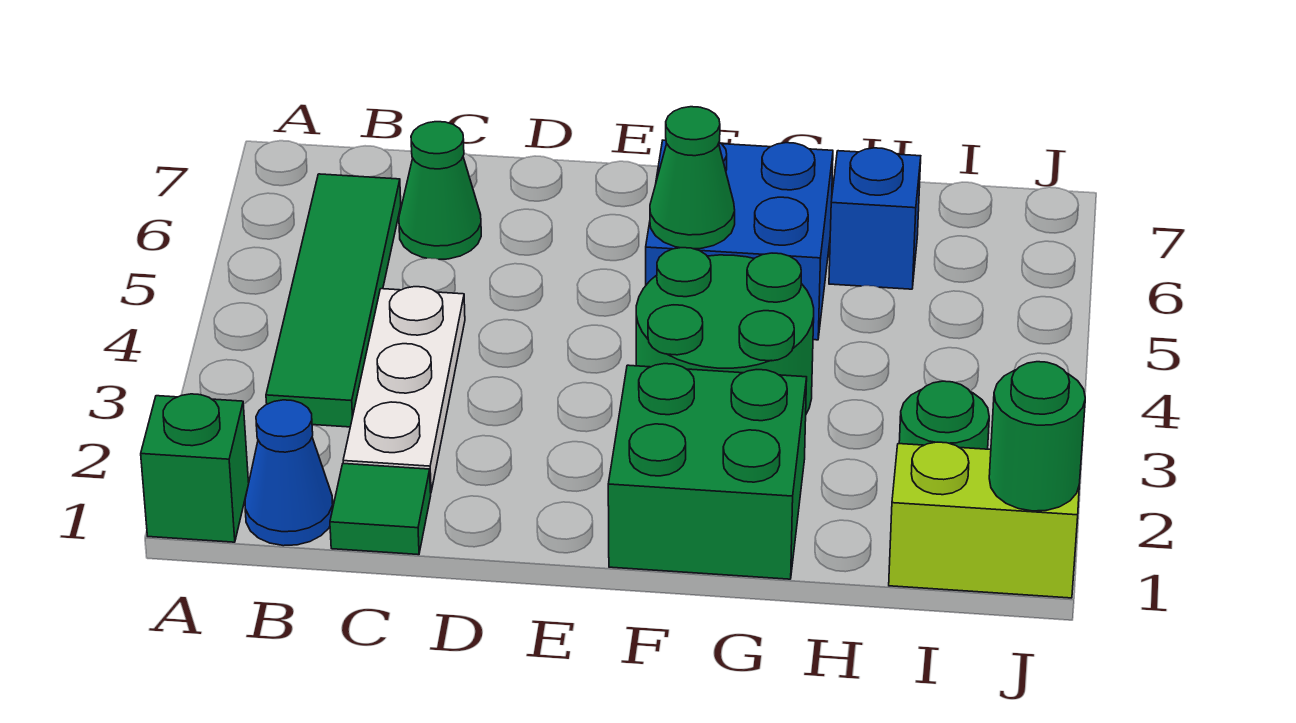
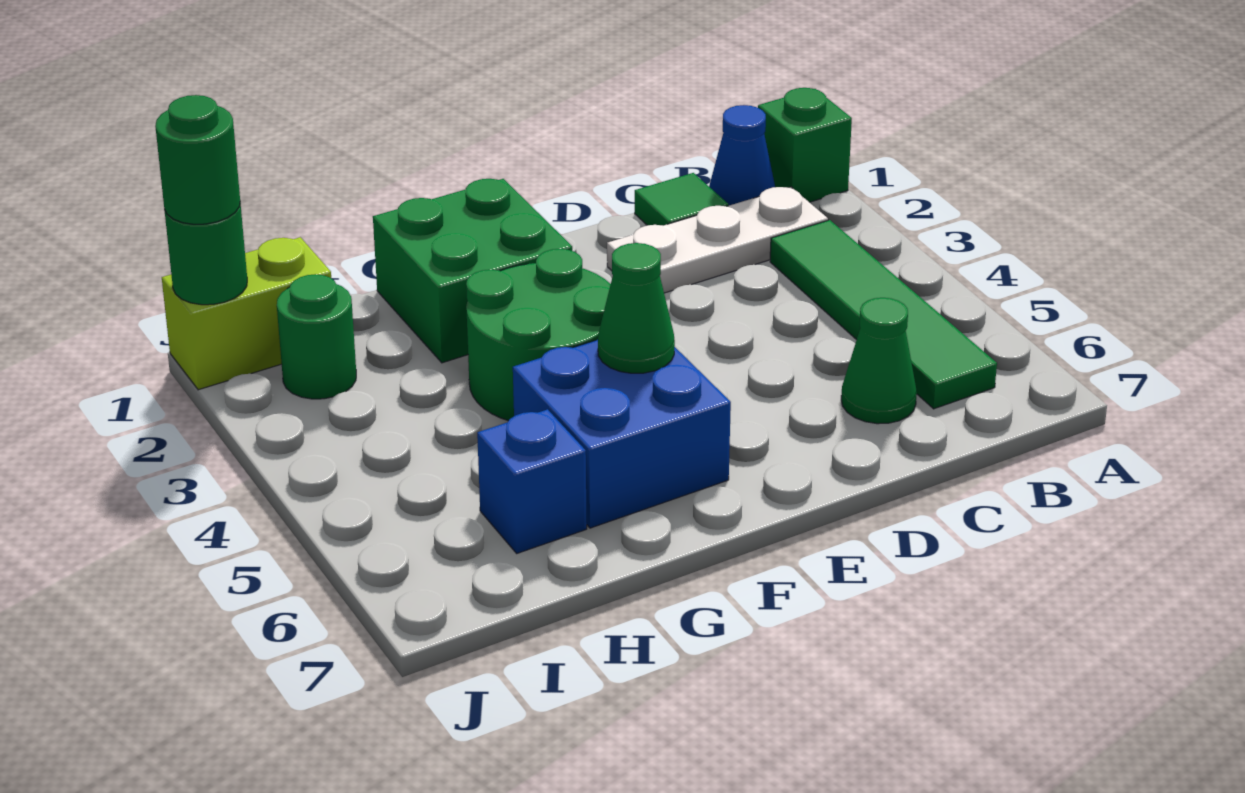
white plate C2:C4 level 1 -> white plate B2:D2 level 1
none -> green round brick J1 level 3

